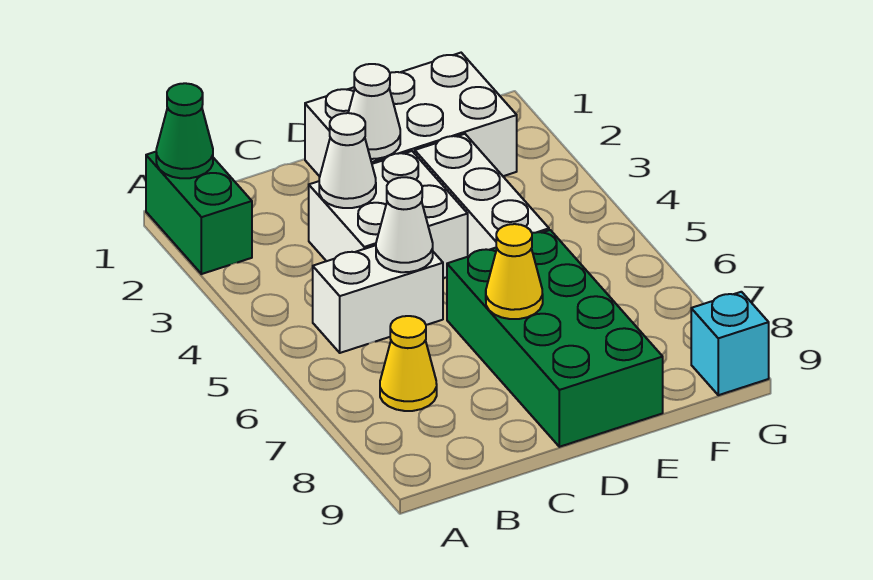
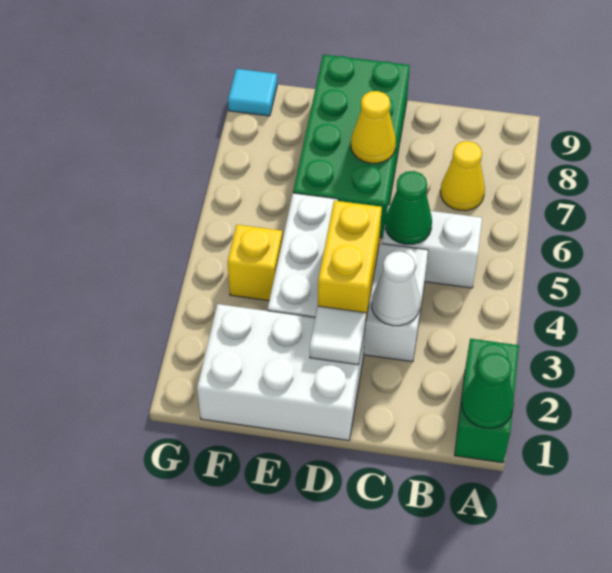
white cone C5 level 2 -> green cone C5 level 2
white cone D2 level 2 -> white tile D2 level 2
none -> yellow brick D3:D4 level 2
none -> yellow brick F4 level 1
cyan brick G9 level 1 -> cyan tile G9 level 1

